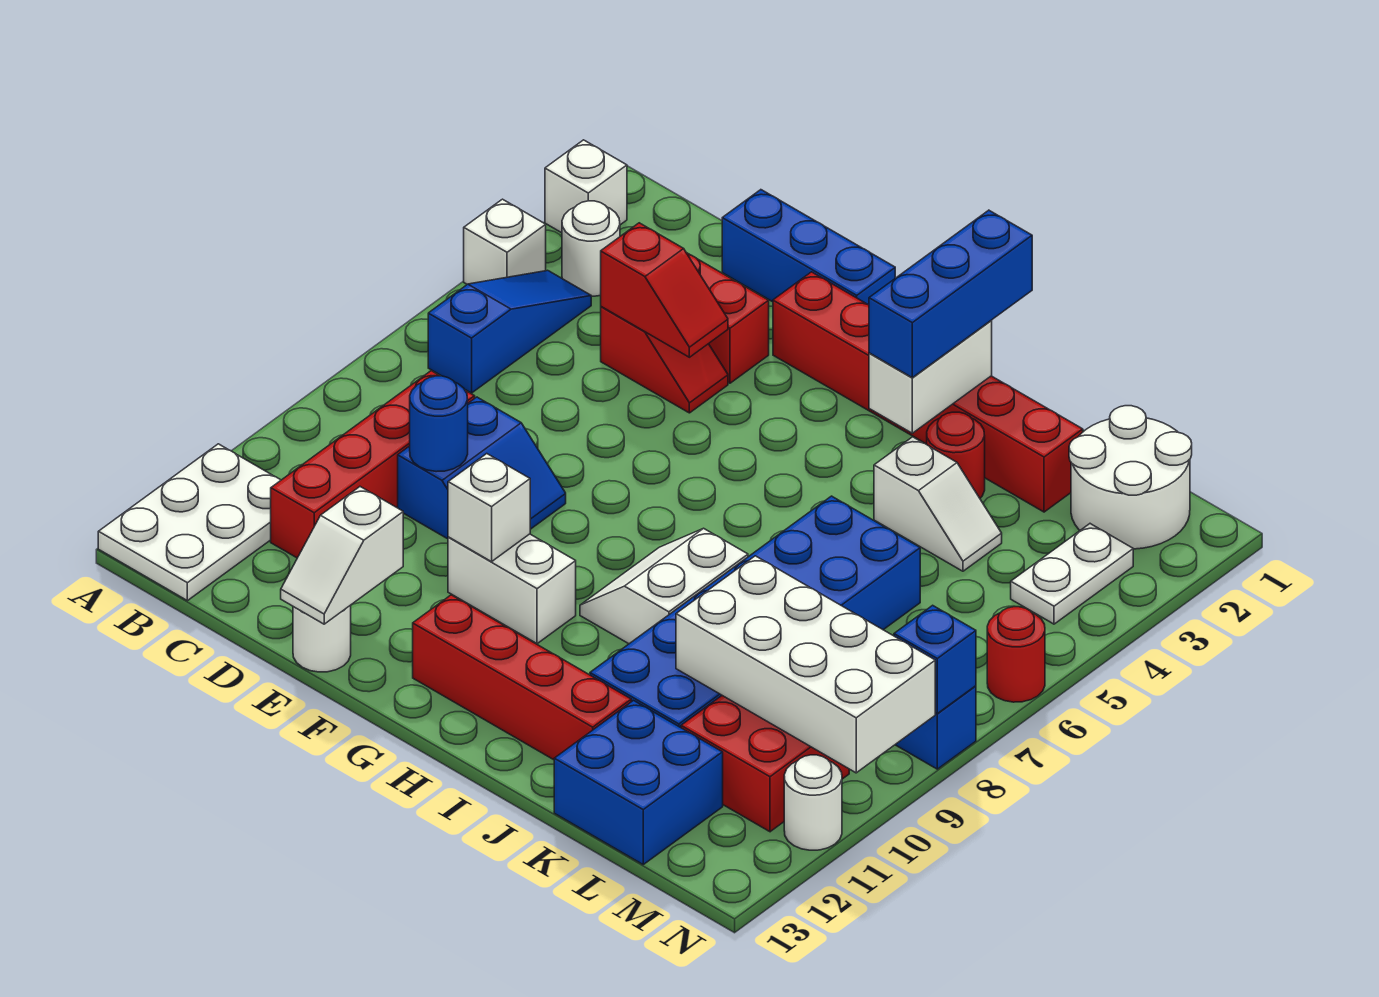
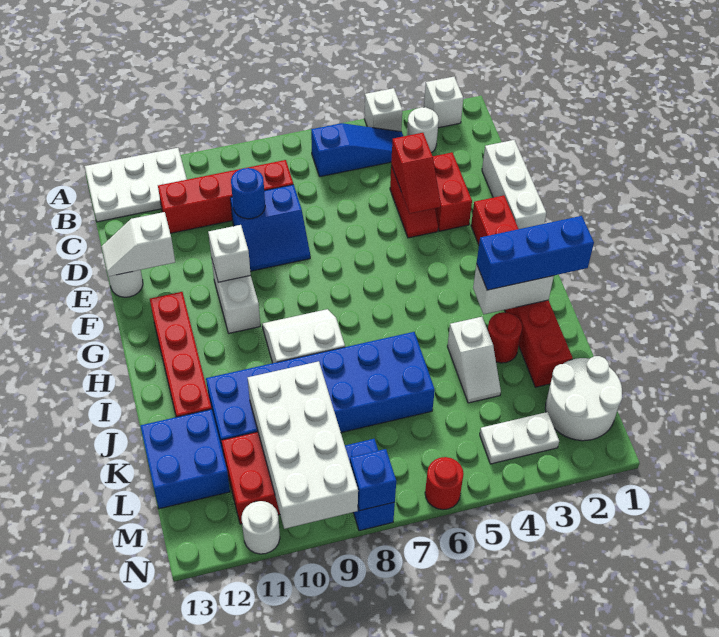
blue brick D1:F1 level 1 -> white brick D1:F1 level 1

